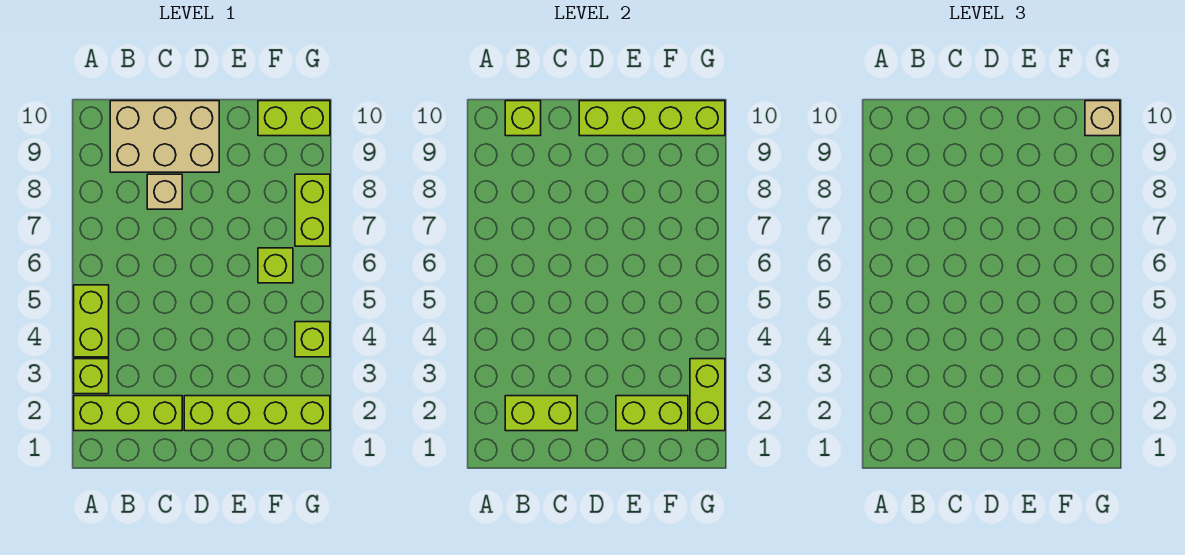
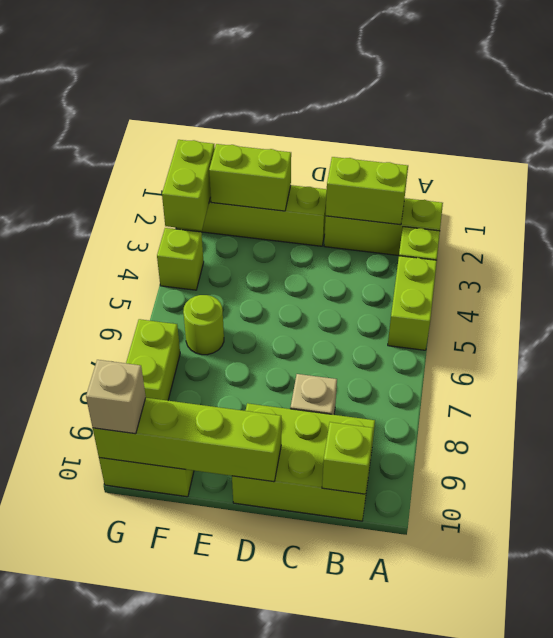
tan brick B9:D10 level 1 -> lime brick B9:D10 level 1
lime brick F6 level 1 -> lime round brick F6 level 1

